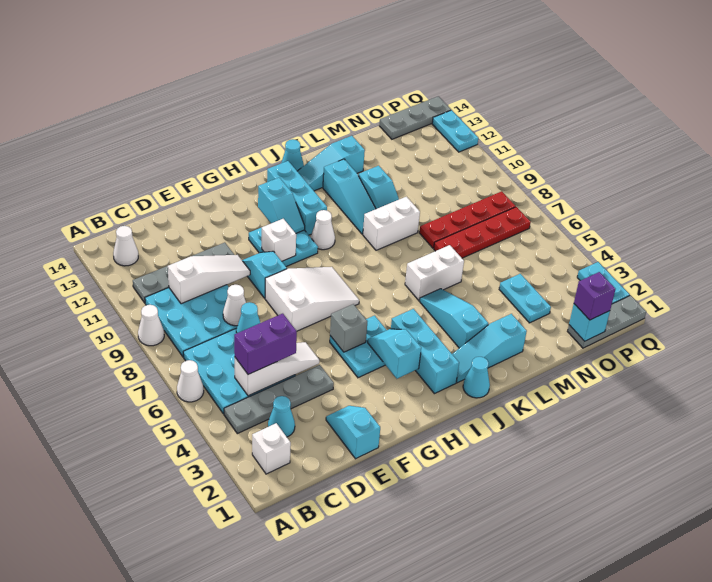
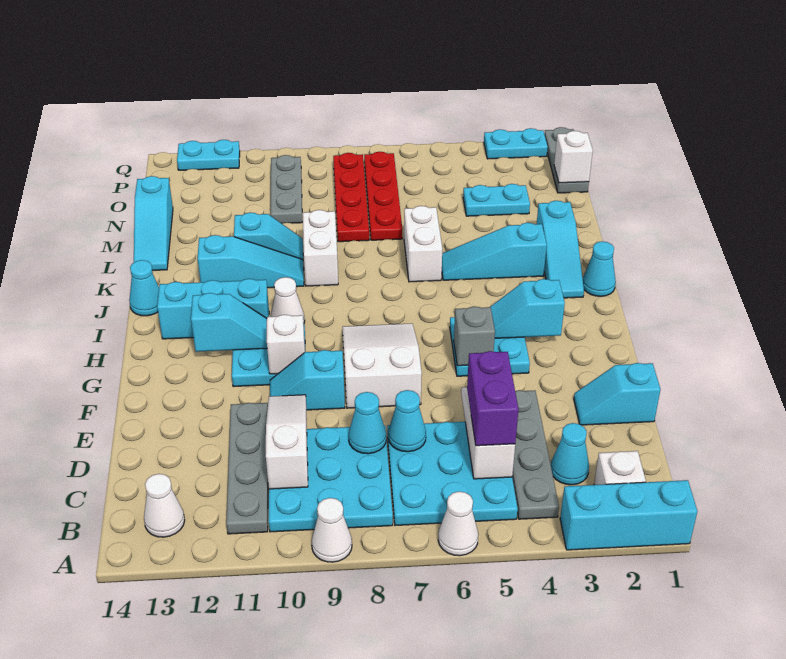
white cone D8 level 2 -> cyan cone D8 level 2
cyan brick I2:I4 level 1 -> cyan brick A1:A3 level 1
cyan slope J13:L13 level 1 top L -> cyan slope L14:N14 level 1 top N
cyan brick O1 level 2 -> white brick O1 level 2
purple brick O1 level 3 -> none
grey plate O14:Q14 level 1 -> grey plate N10:P10 level 1

